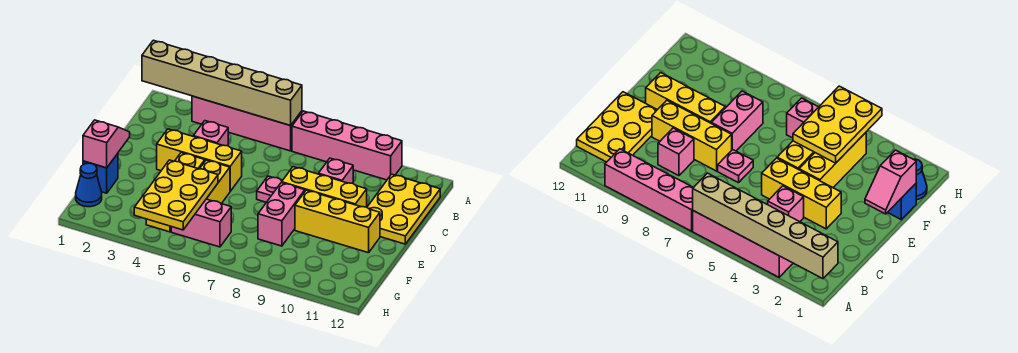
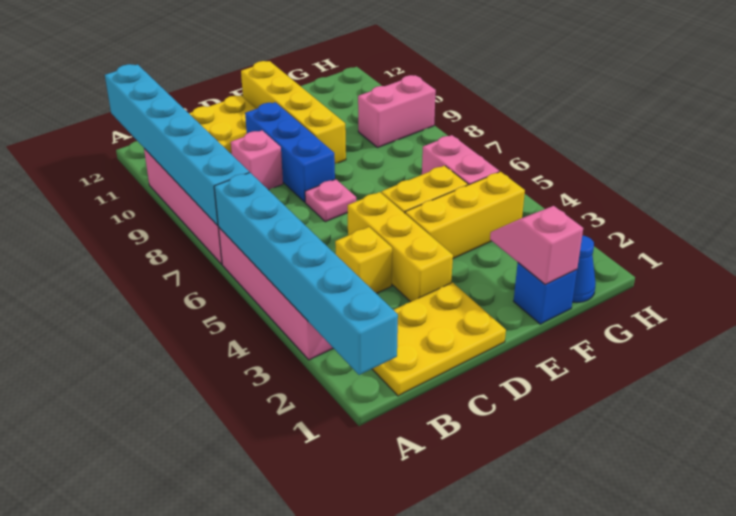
tan brick A1:A6 level 2 -> cyan brick A1:A6 level 2
none -> cyan brick A7:A12 level 2
pink brick C4 level 1 -> yellow brick C4 level 1
yellow brick D8:D10 level 1 -> blue brick D8:D10 level 1
pink slope E1:F1 level 2 top F -> pink slope F1:F2 level 2 top 1
pink brick E8:F8 level 1 -> pink brick G9:H9 level 1
yellow brick E9:E11 level 1 -> yellow brick E9:E12 level 1
yellow plate F4:H5 level 2 -> yellow plate B1:D2 level 1

